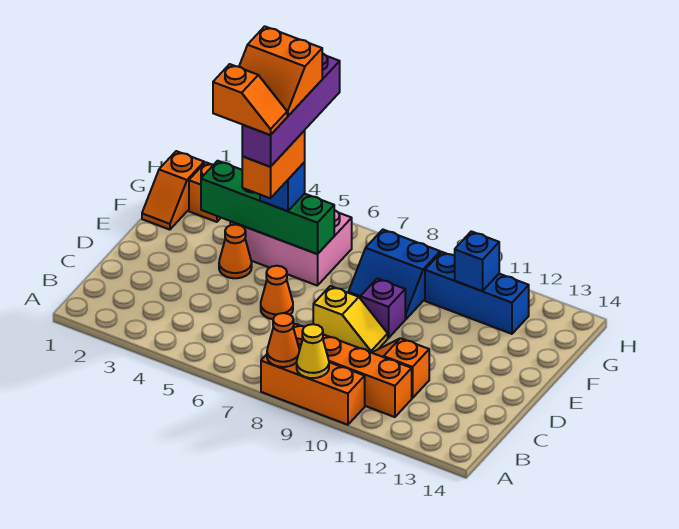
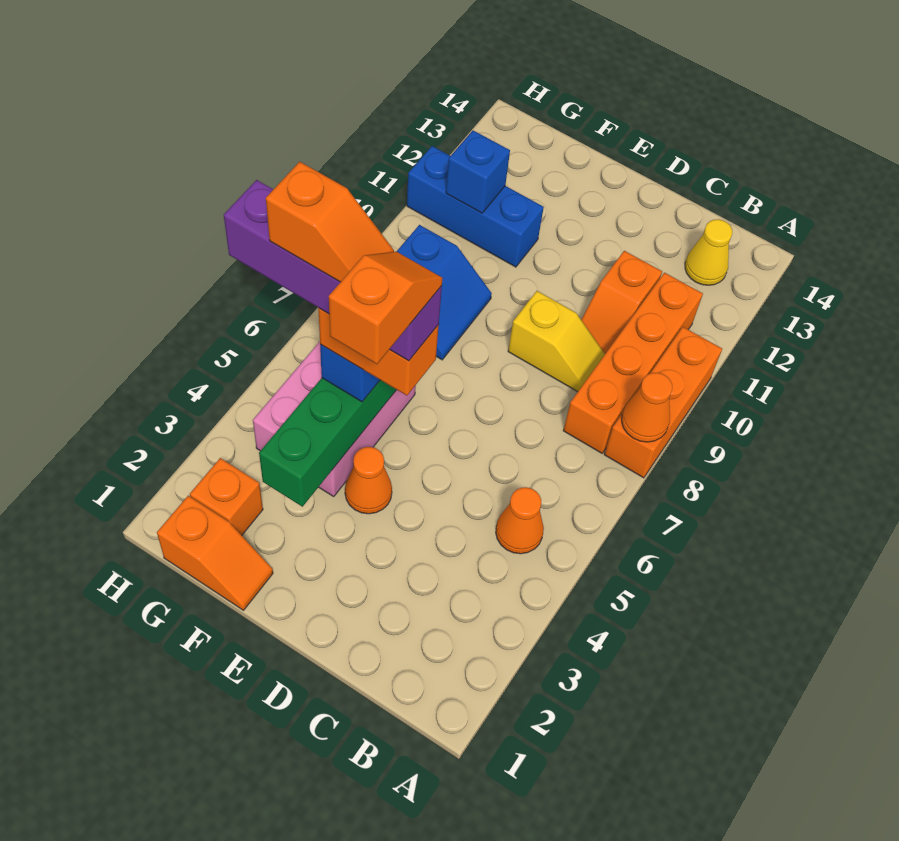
yellow cone A9 level 2 -> yellow cone B13 level 1
orange cone D6 level 1 -> orange cone B5 level 1
yellow slope D8:D9 level 1 top 8 -> yellow slope C9:D9 level 1 top D
purple brick E9 level 1 -> none
orange slope F4:G5 level 6 top G -> orange slope F5:G5 level 6 top G
blue brick G10:G12 level 1 -> blue brick F11:H11 level 1

